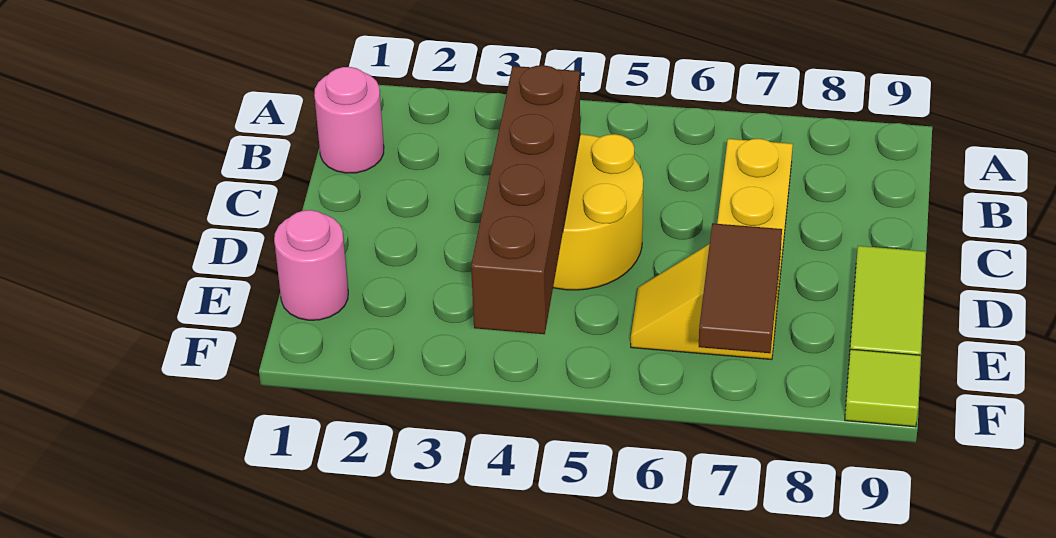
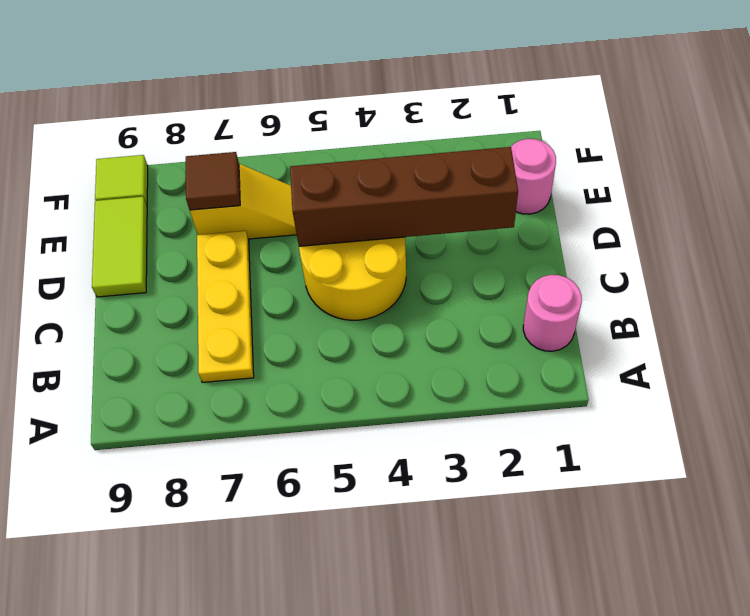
brown brick C4:F4 level 2 -> brown brick D2:D5 level 2
brown tile E7:F7 level 2 -> brown tile E7 level 2

